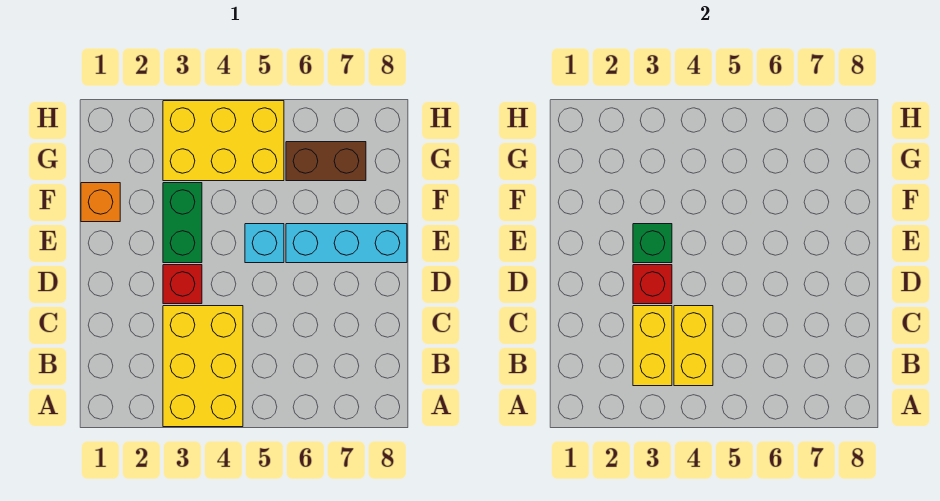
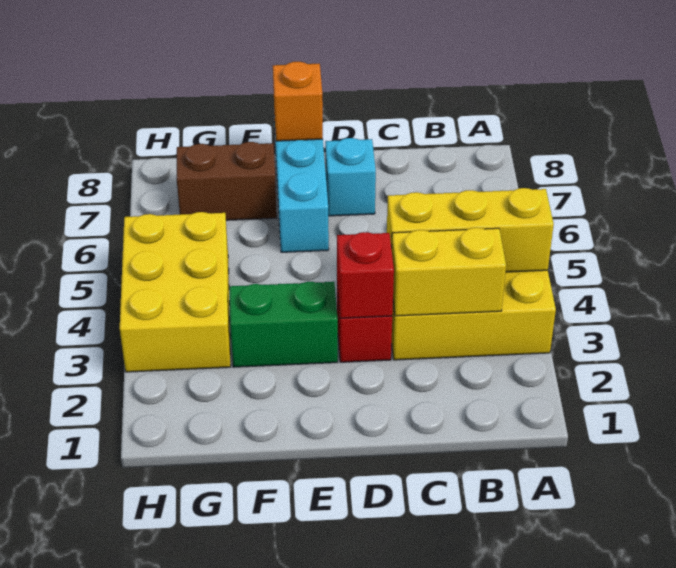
yellow brick B4:C4 level 2 -> yellow brick A4:C4 level 2
green brick E3 level 2 -> none
cyan brick E5 level 1 -> cyan brick D7 level 1
orange brick F1 level 1 -> orange brick E8 level 2
brown brick G6:G7 level 1 -> brown brick F7:G7 level 1

